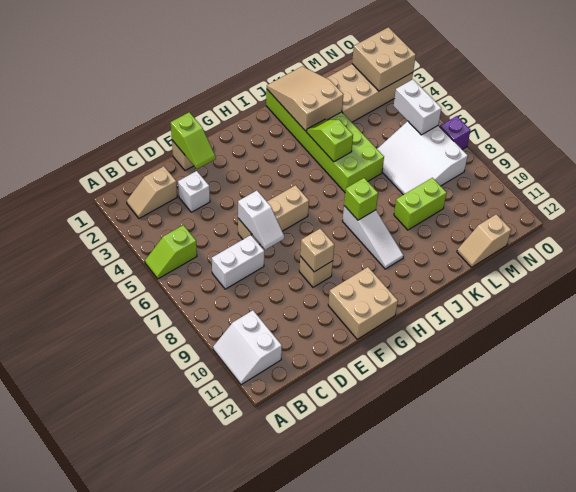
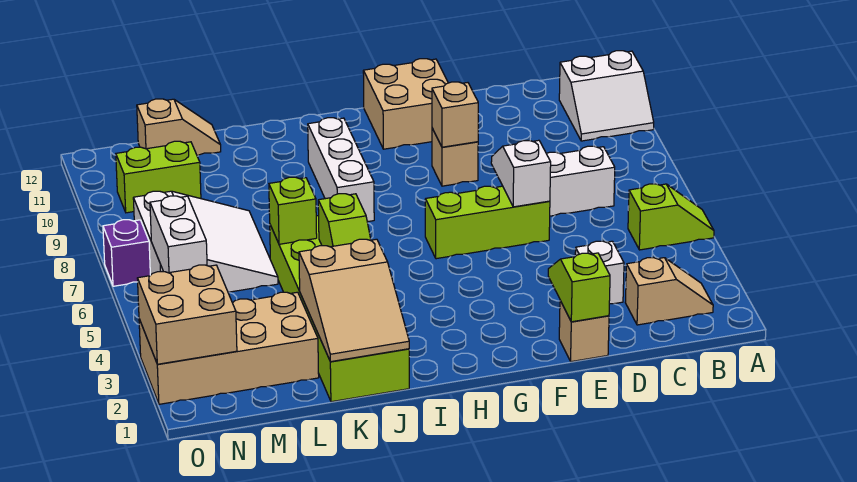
white slope A10:B11 level 1 top B -> white slope A10:B11 level 1 top 11
tan brick E6:G6 level 1 -> lime brick E6:G6 level 1
white slope I8:I10 level 1 top 8 -> white brick I8:I10 level 1
lime brick I8 level 2 -> lime brick K6 level 2
lime brick K9:L9 level 1 -> lime brick M10:N10 level 1

